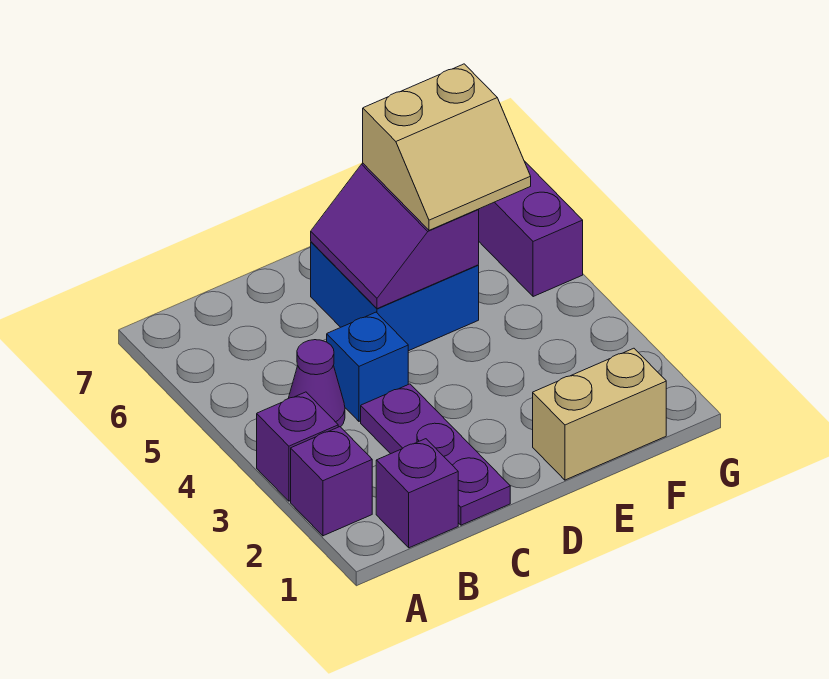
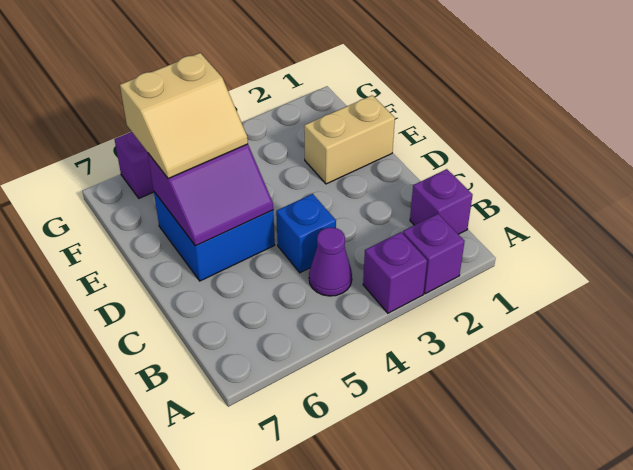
purple plate C1:C3 level 1 -> none
tan brick E1:F1 level 1 -> tan brick E1:E2 level 1
tan slope E5:F6 level 3 top 6 -> tan slope E5:F6 level 3 top F

